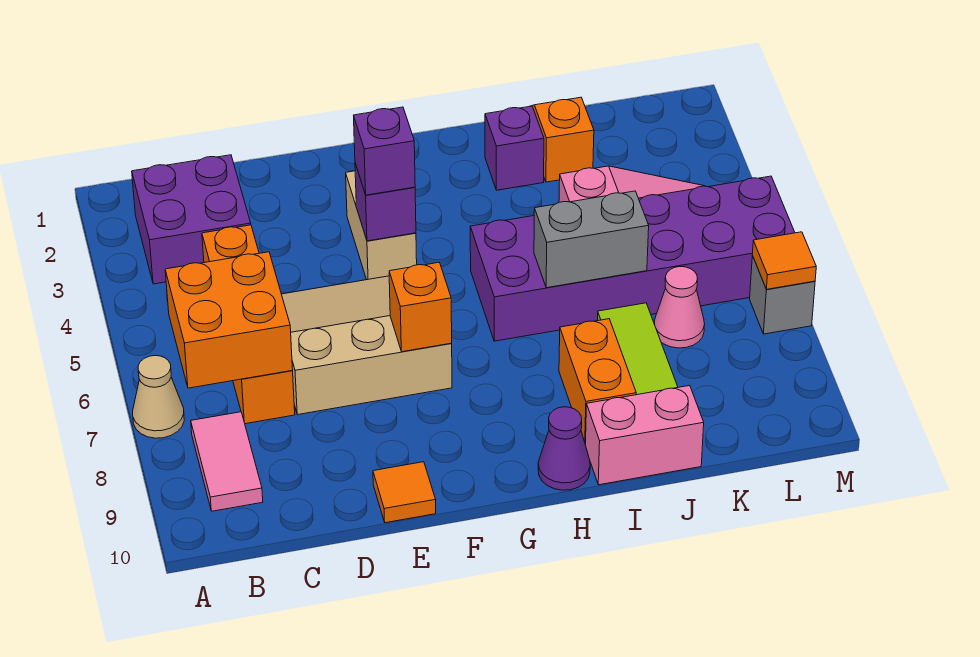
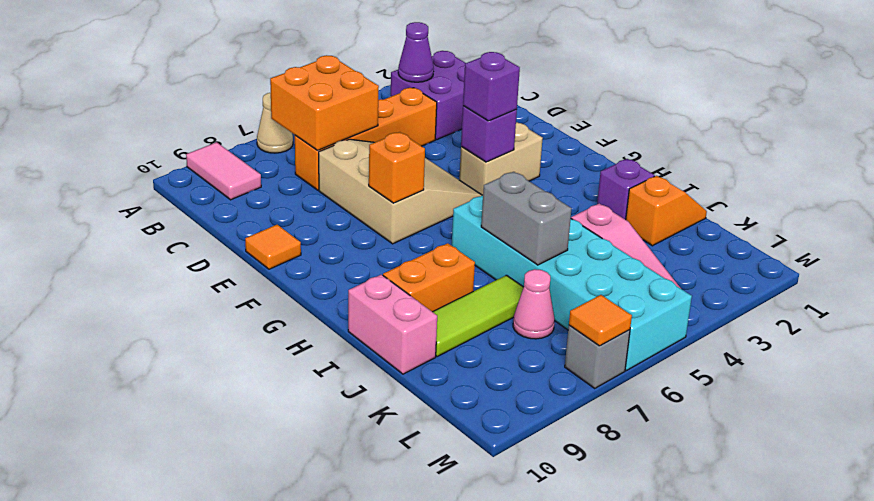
pink tile B8:B9 level 1 -> pink tile A9:B9 level 1
purple brick H5:M6 level 1 -> cyan brick H5:M6 level 1
purple cone H10 level 1 -> purple cone B3 level 2

